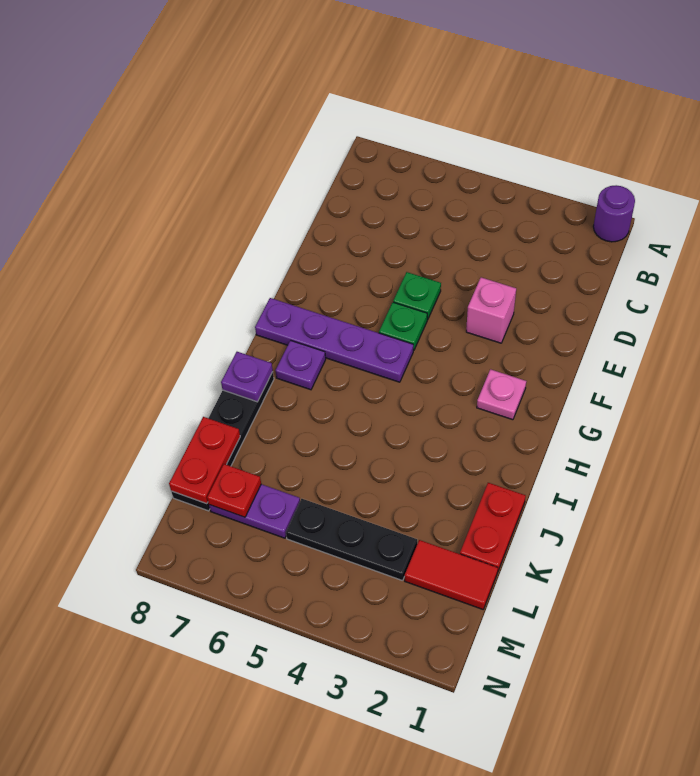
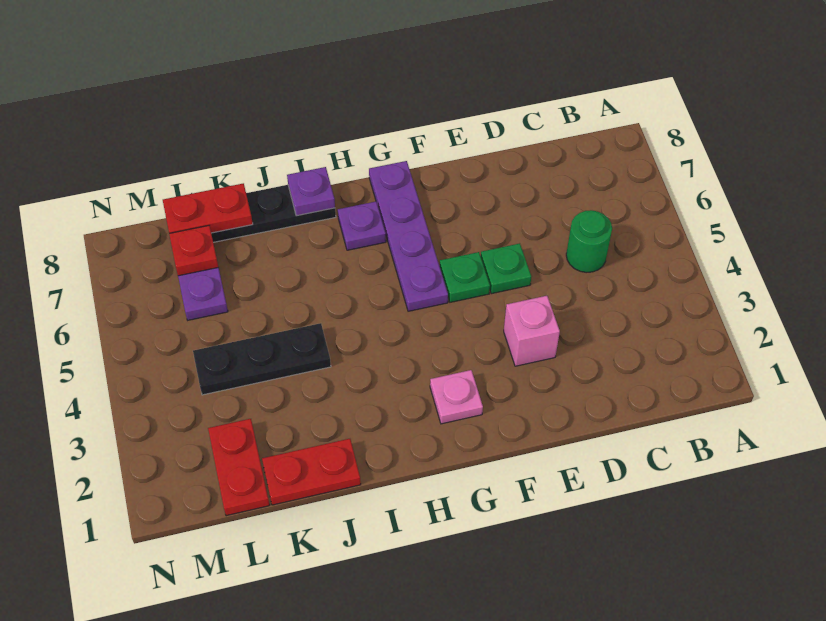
purple round brick A1 level 1 -> none
none -> green round brick C5 level 1
red tile L1:L2 level 1 -> red plate L1:L2 level 1
black plate L3:L5 level 1 -> black plate J4:L4 level 1

